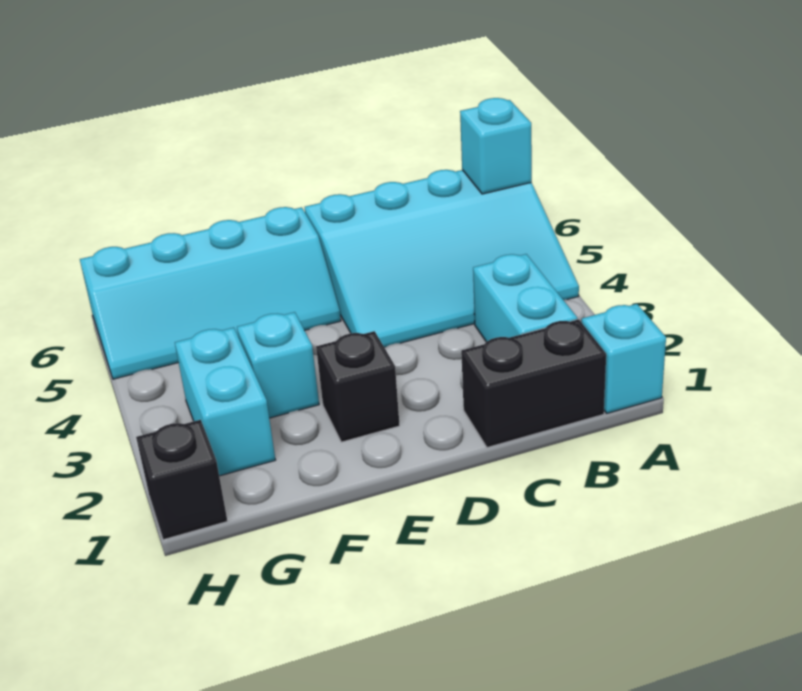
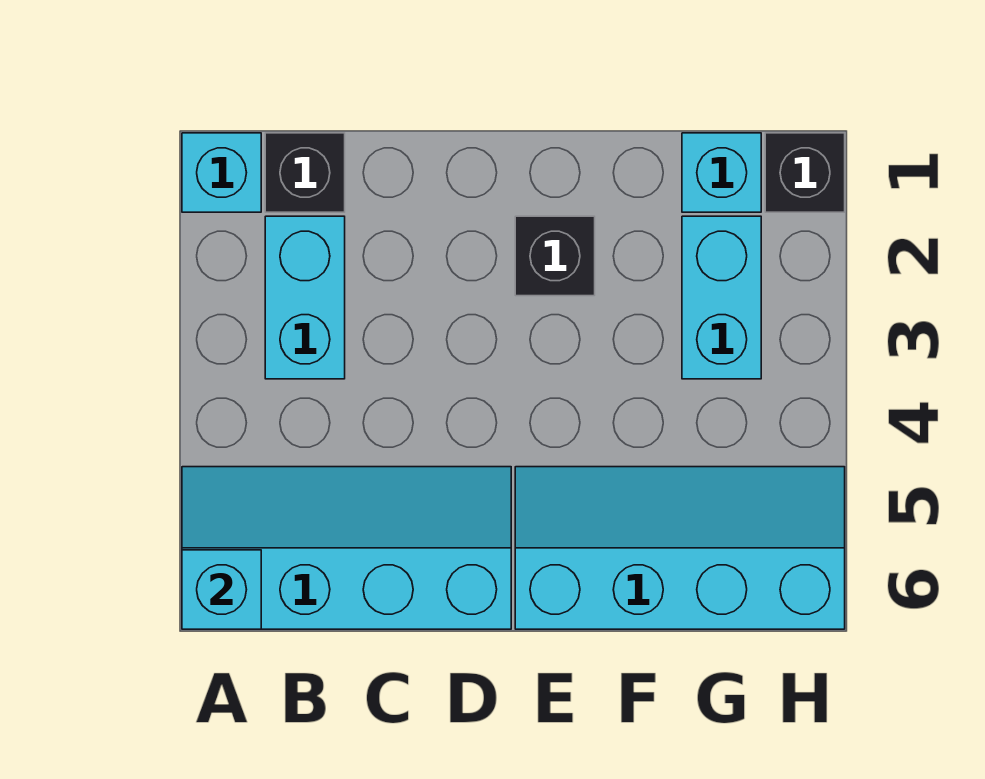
cyan slope A4:D6 level 1 top 6 -> cyan slope A5:D6 level 1 top 6
black brick B1:C1 level 1 -> black brick B1 level 1
cyan brick F3 level 1 -> cyan brick G1 level 1

